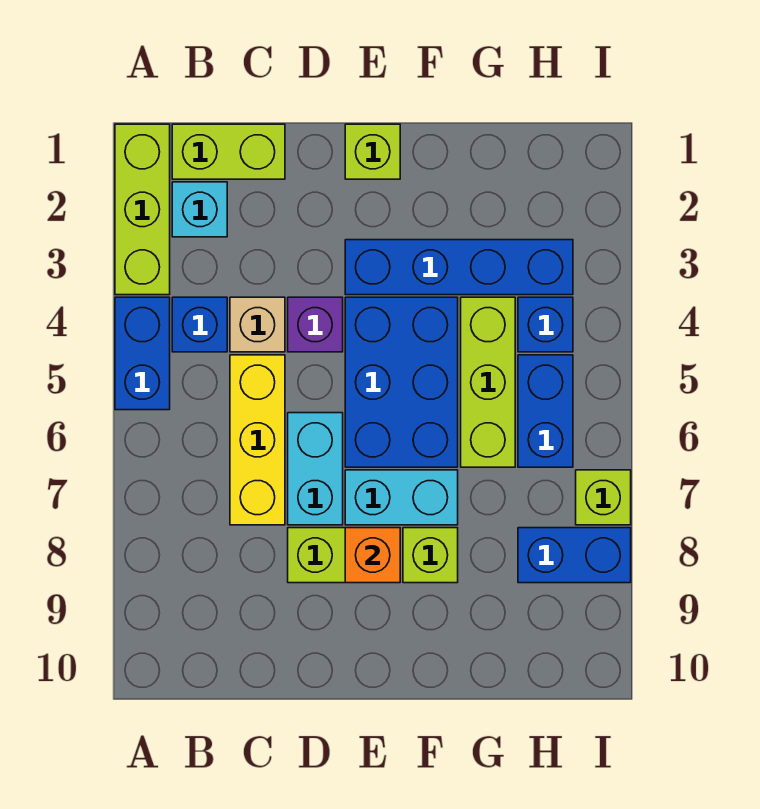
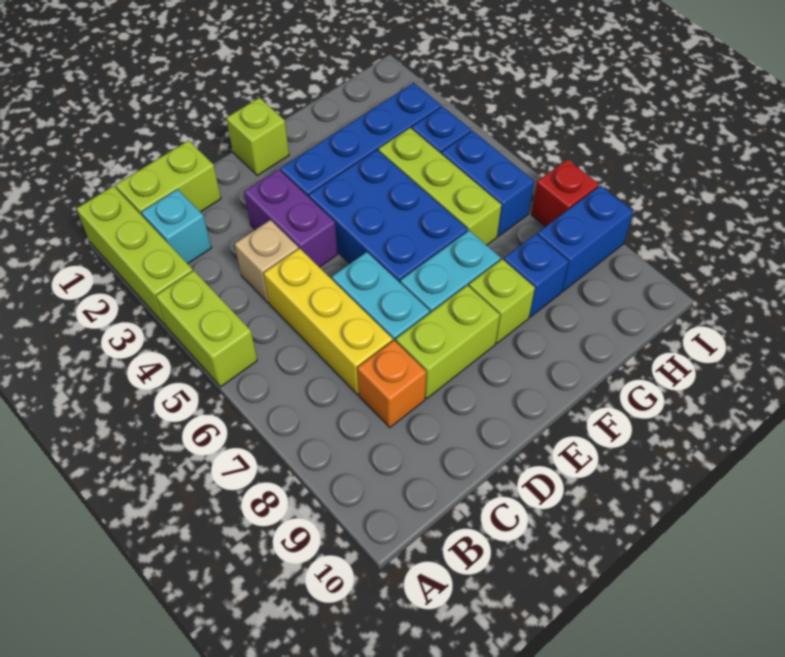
blue brick A4:A5 level 1 -> lime brick A4:A5 level 1
blue brick B4 level 1 -> blue brick G8 level 1
purple brick D4 level 1 -> purple brick D3:D4 level 1
orange brick E8 level 2 -> orange brick C8 level 1
lime brick I7 level 1 -> red brick I7 level 1

